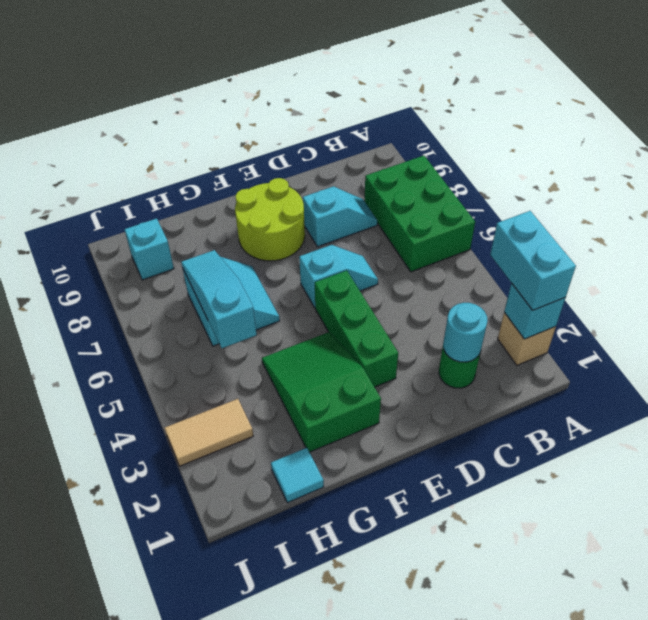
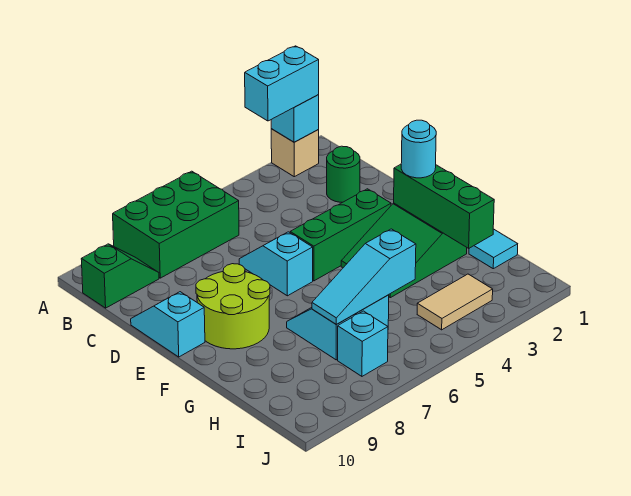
none -> green slope B9:B10 level 1 top 10
cyan round brick C2 level 2 -> cyan round brick F2 level 3
cyan slope C8:D8 level 1 top D -> cyan slope D10:E10 level 1 top E
none -> green brick F2:H2 level 2
tan tile I3:J3 level 1 -> tan tile I3:I4 level 1
cyan brick I9 level 1 -> cyan brick I7 level 1

